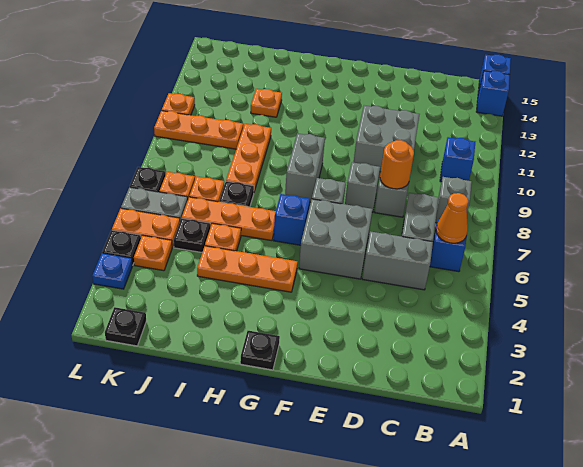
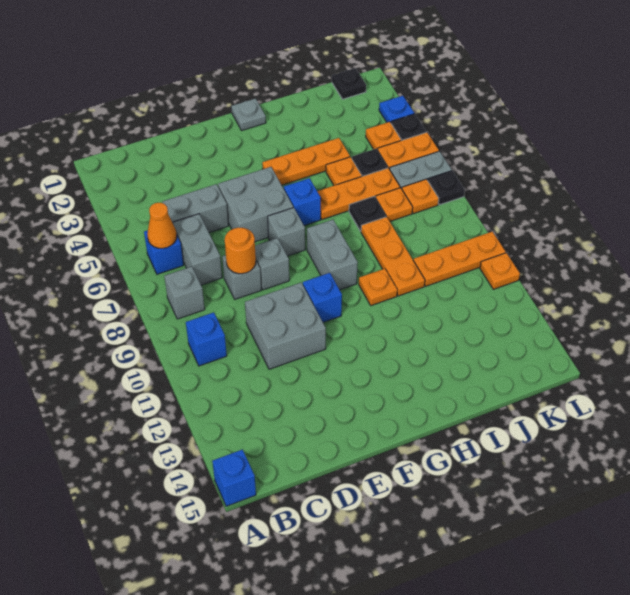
blue brick A14 level 1 -> blue brick F10 level 1
black plate G1 level 1 -> grey plate G1 level 1
orange plate I12 level 1 -> orange plate H10 level 1

